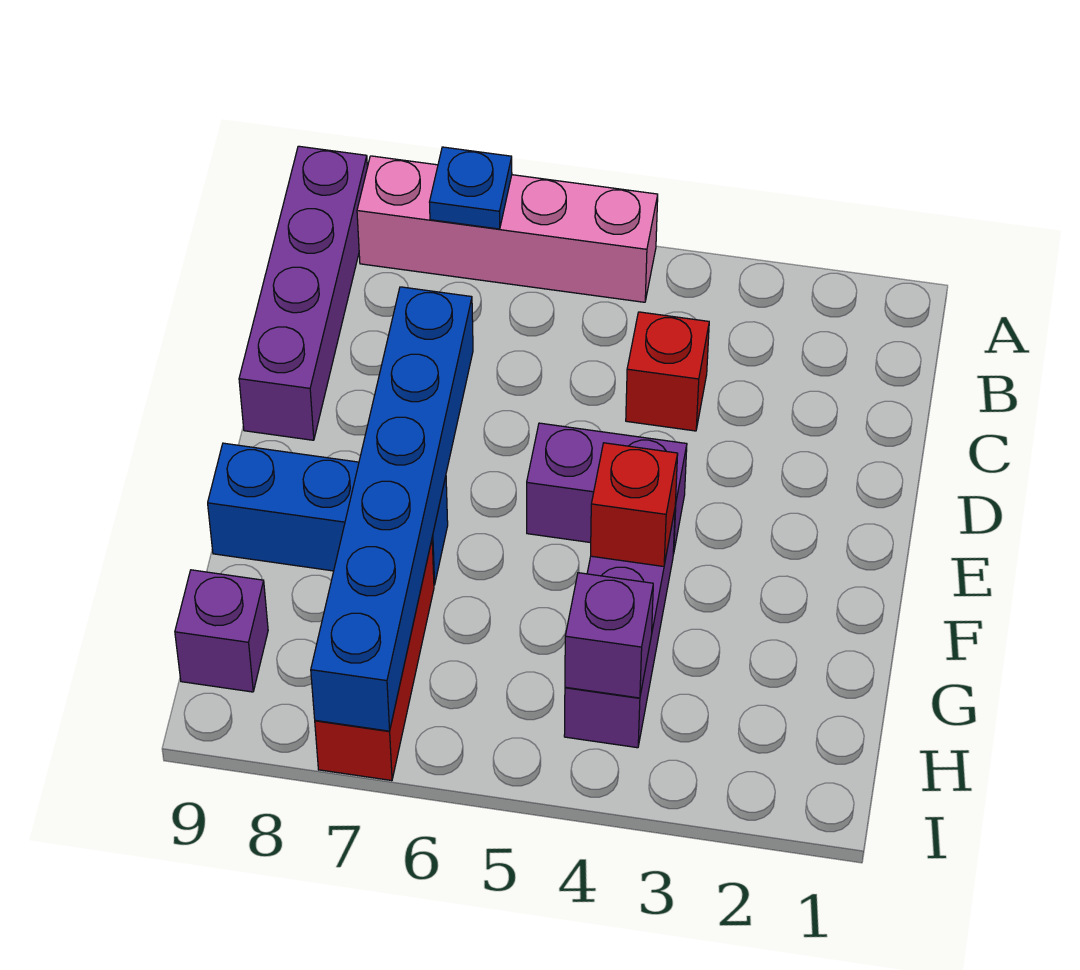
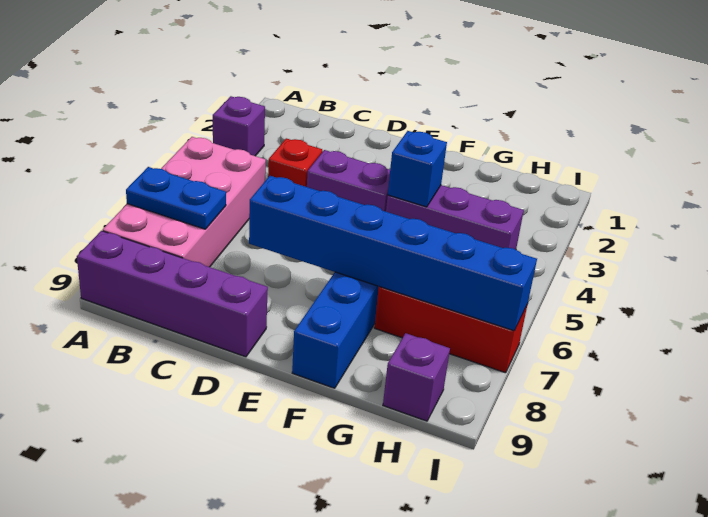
pink brick A5:A8 level 1 -> pink brick A5:B8 level 1
blue plate A7 level 2 -> blue plate A7:B7 level 2
purple brick E4:E5 level 1 -> purple brick D4:E4 level 1
red brick F4 level 2 -> blue brick F4 level 2
purple brick H4 level 2 -> purple brick A3 level 1

